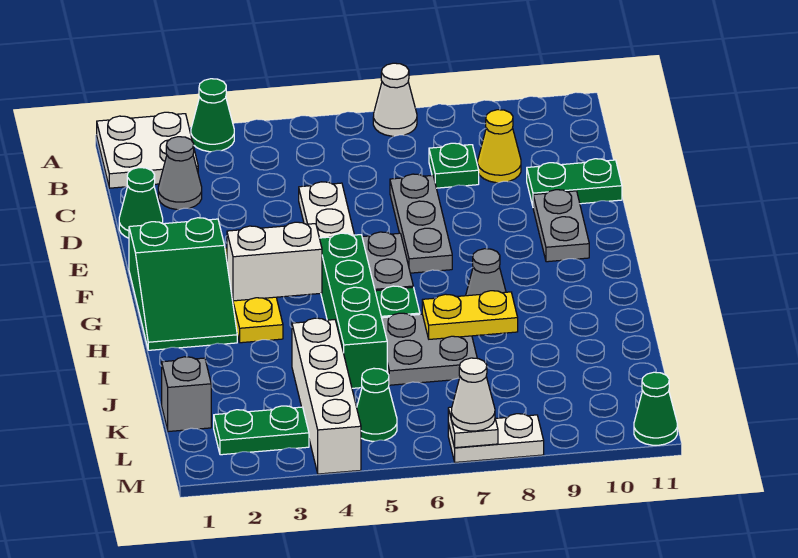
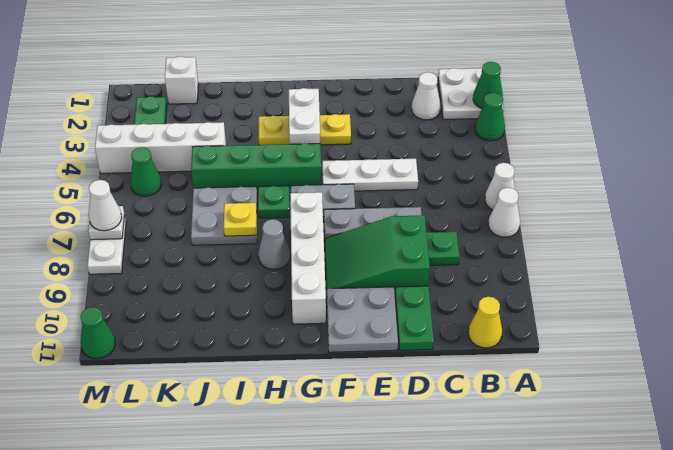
none -> white cone A6 level 1
grey cone C2 level 1 -> white cone C2 level 1
yellow cone C9 level 1 -> yellow cone B11 level 1
green cone D1 level 1 -> green cone A2 level 2
grey plate E10:F10 level 1 -> grey plate E10:F11 level 1
green slope F1:H2 level 1 top F -> green slope D8:F9 level 1 top D
none -> white brick G7:G10 level 1
yellow plate I7:I8 level 2 -> yellow plate I7 level 2
grey brick K1 level 1 -> white brick K1 level 1

